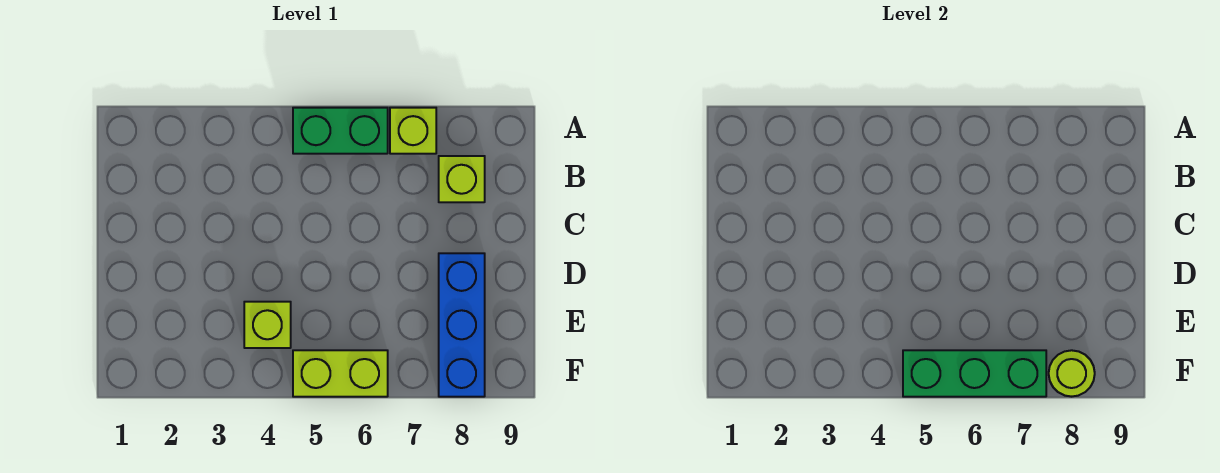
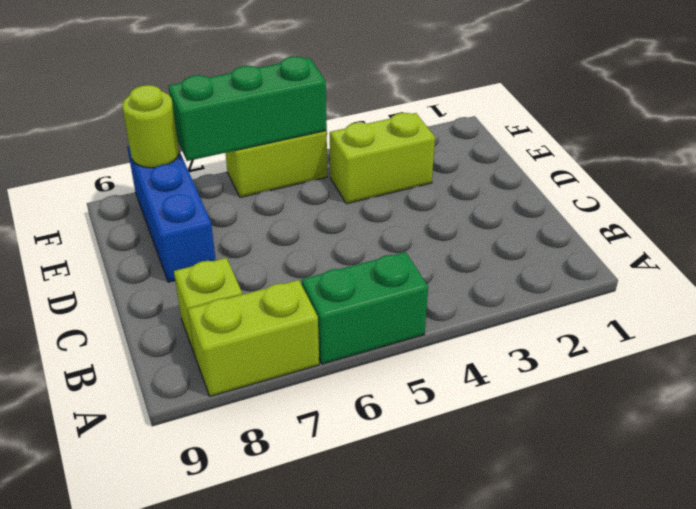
lime brick A7 level 1 -> lime brick A7:A8 level 1
lime brick E4 level 1 -> lime brick E3:E4 level 1

